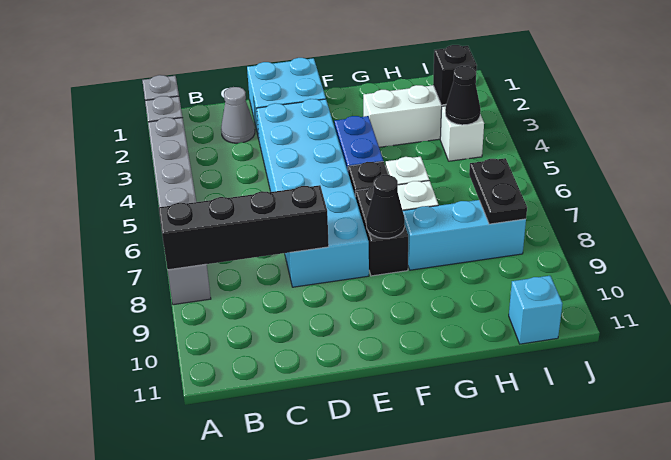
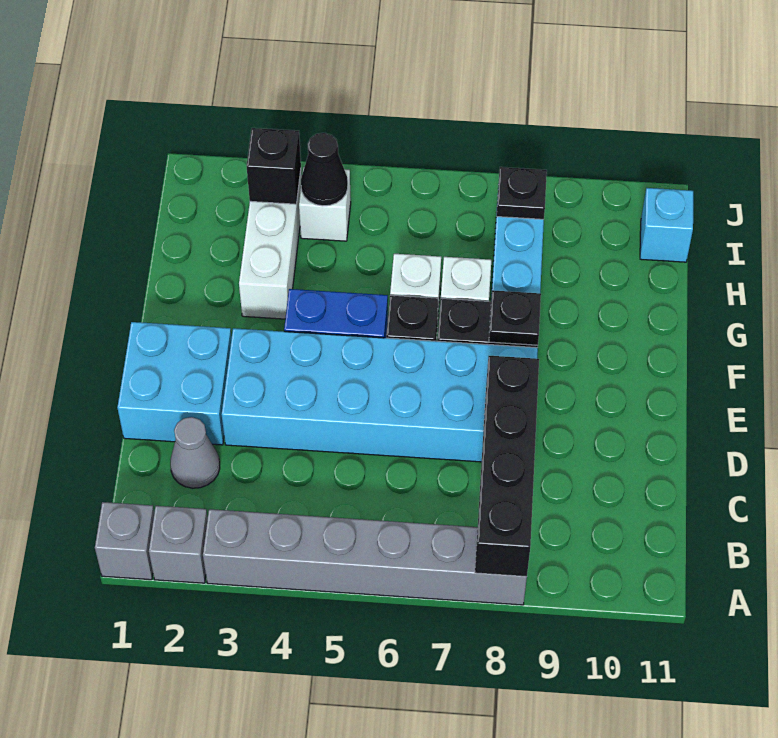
black cone F8 level 2 -> black plate F8 level 2
black plate I7:I8 level 2 -> black plate I8 level 2

